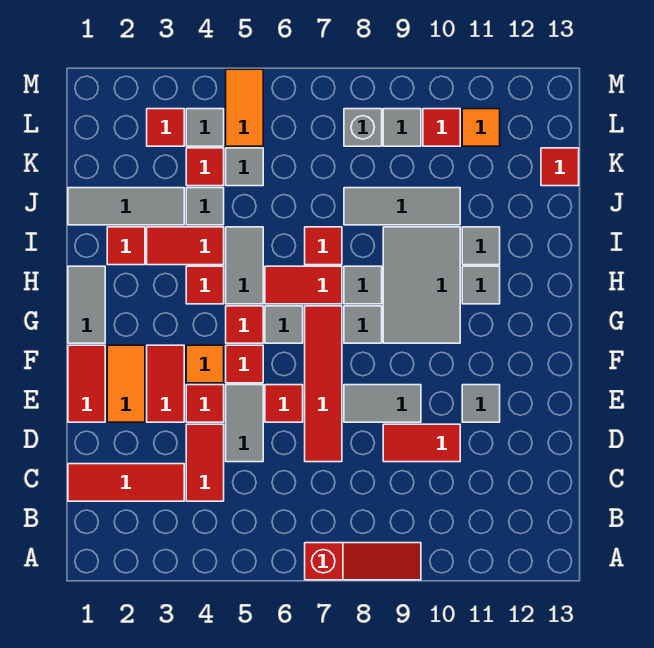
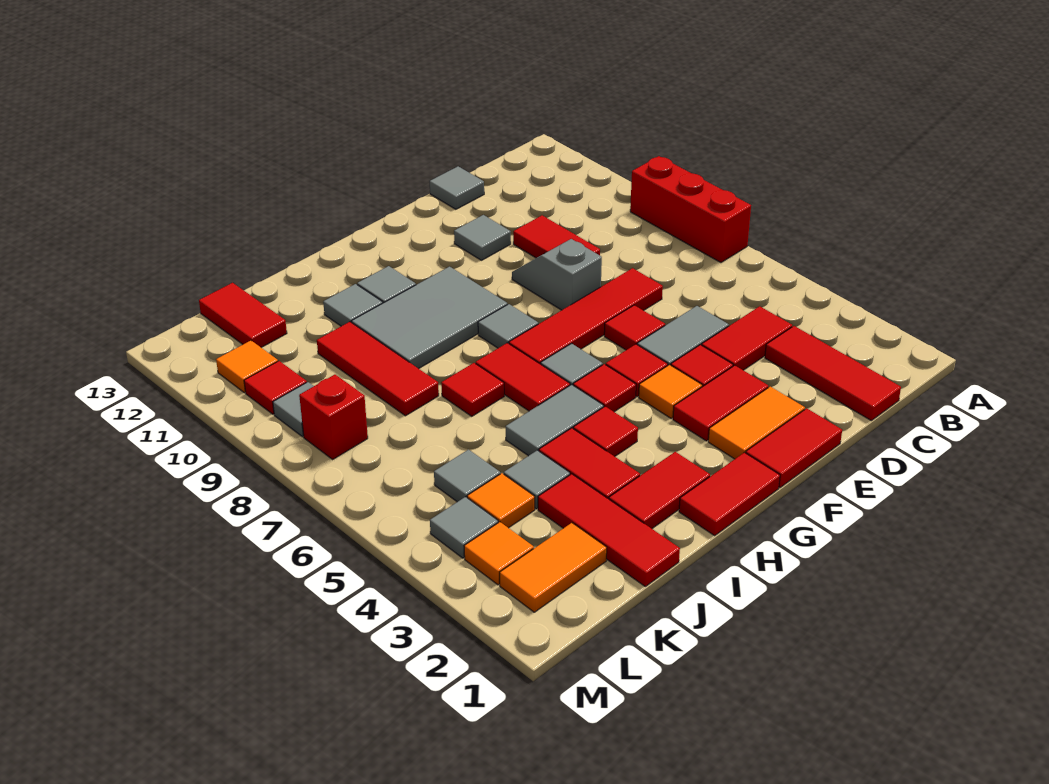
red slope A7:A9 level 1 top 7 -> red brick A7:A9 level 1
grey tile E8:E9 level 1 -> grey slope E8:E9 level 1 top 8
grey tile G1:H1 level 1 -> red tile G1:H1 level 1
grey tile H8 level 1 -> grey tile D13 level 1
red tile I2 level 1 -> red tile H2:I2 level 1
grey tile J1:J3 level 1 -> red tile J1:J3 level 1
grey tile J8:J10 level 1 -> red tile J8:J10 level 1
red tile K4 level 1 -> orange tile K4 level 1
red tile K13 level 1 -> red tile K12:K13 level 1
red tile L3 level 1 -> orange tile L3 level 1
orange tile L5:M5 level 1 -> orange tile K2:L2 level 1
grey brick L8 level 1 -> red brick L8 level 1

